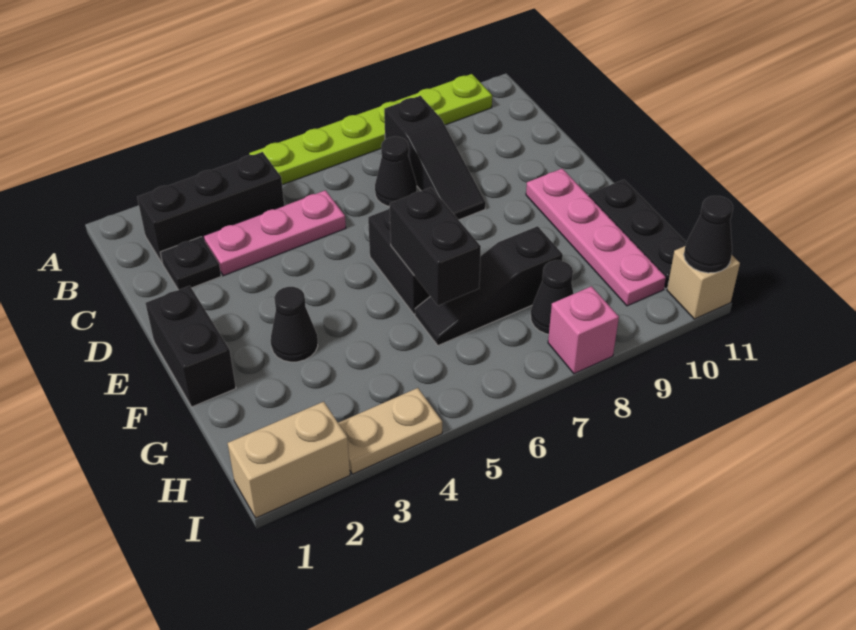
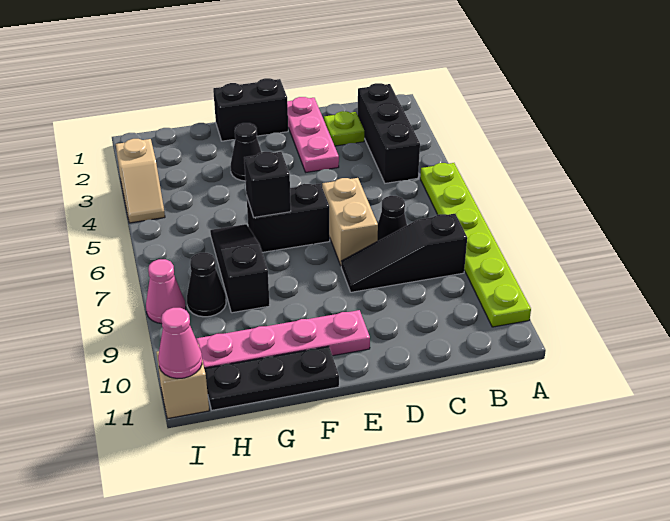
black plate C2 level 1 -> lime plate C2 level 1
pink plate C3:C5 level 1 -> pink plate D1:D3 level 1
black brick F6:G6 level 2 -> black brick F6 level 2
tan brick I1:I2 level 1 -> tan brick D6:D7 level 1
tan plate I3:I4 level 1 -> tan slope I3:I4 level 1 top 3
pink brick I8 level 1 -> pink cone I8 level 1
black cone I11 level 2 -> pink cone I11 level 2

